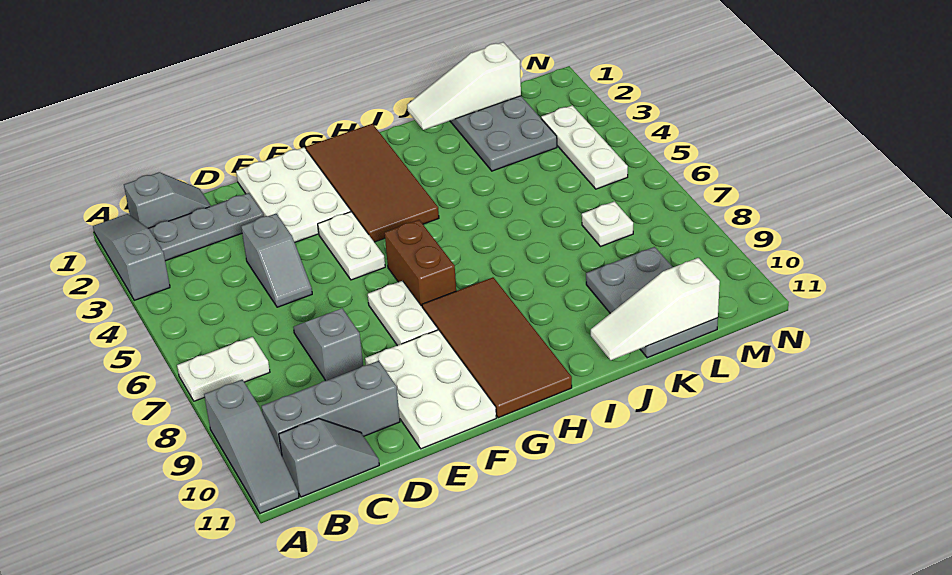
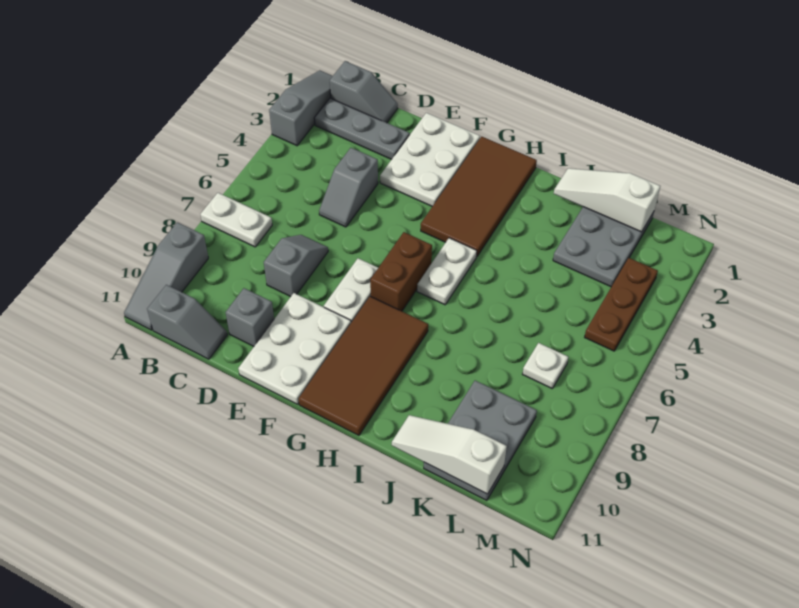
grey brick B10:D10 level 1 -> grey brick D10 level 1
white plate F4:F5 level 1 -> white plate H5:H6 level 1
white plate M3:M5 level 1 -> brown plate M3:M5 level 1

